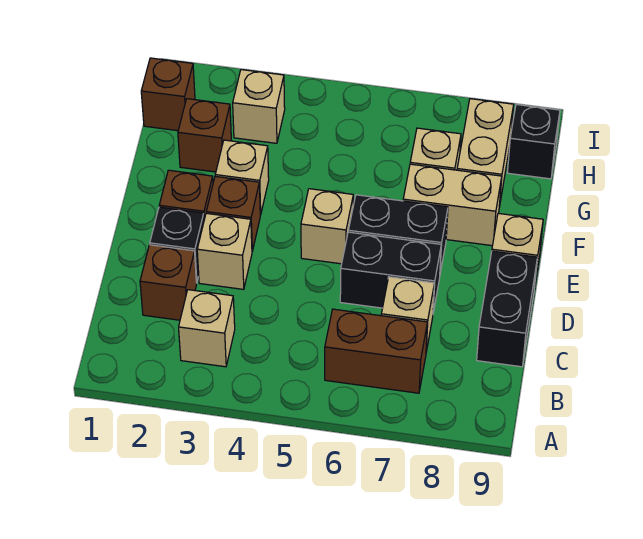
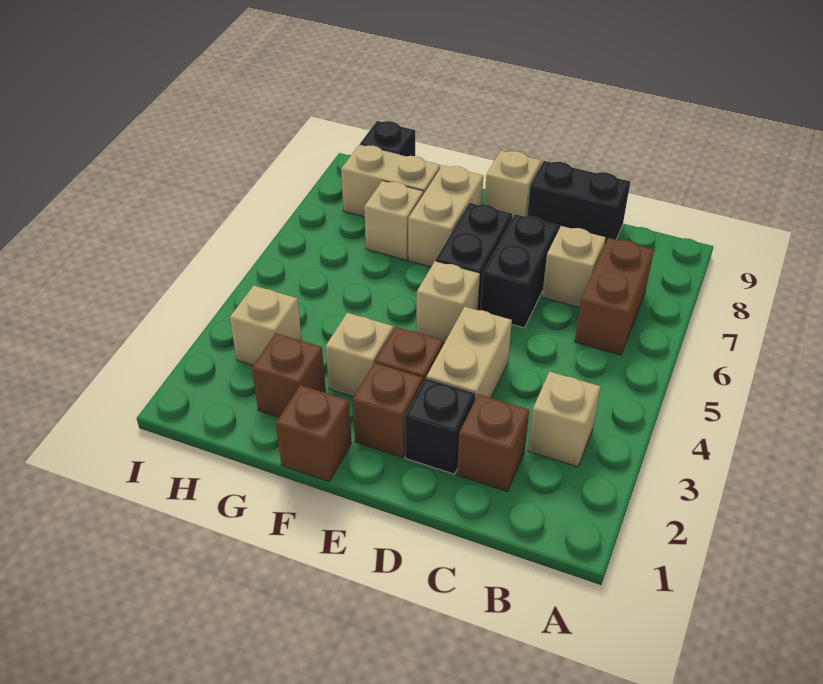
tan brick D3 level 1 -> tan brick D3:D4 level 1
brown brick H1 level 1 -> brown brick F1 level 1

